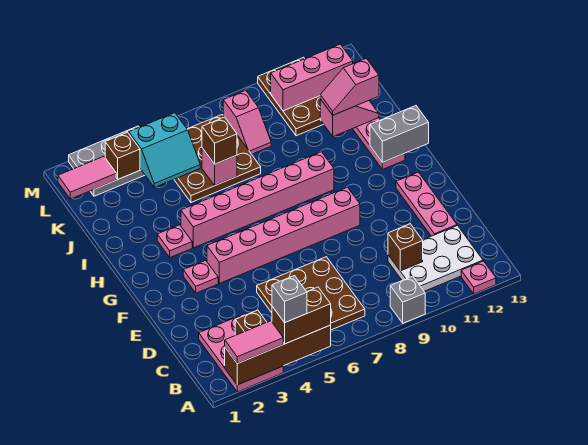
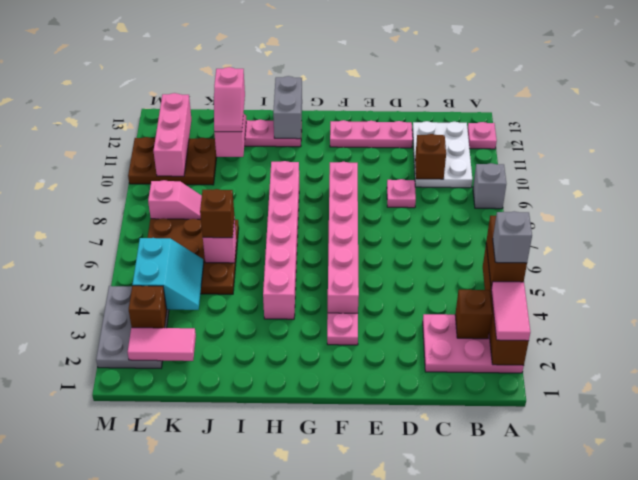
brown plate B5:D7 level 1 -> none
pink plate H3 level 1 -> pink plate D9 level 1
pink tile L1:L2 level 2 -> pink tile K2:L2 level 2

